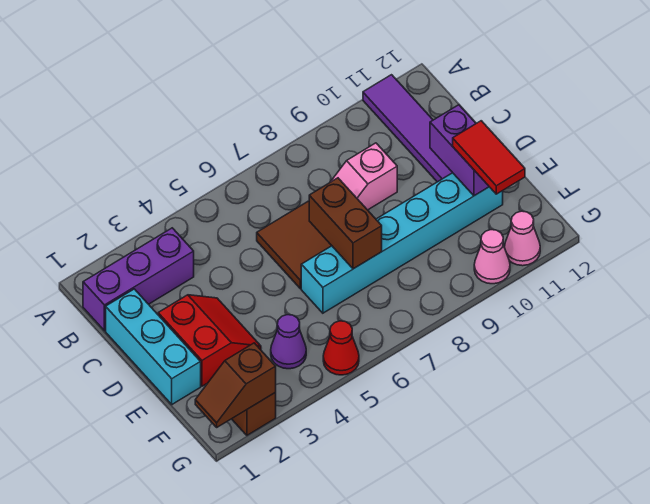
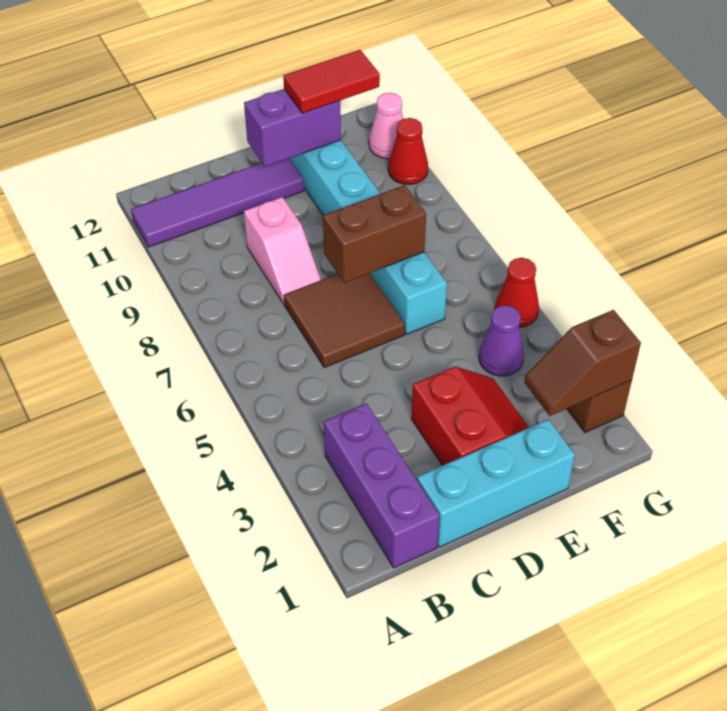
red slope D2:E3 level 1 top 2 -> red slope D2:E3 level 1 top D
brown slope G1:G2 level 2 top 2 -> brown slope F2:G2 level 2 top G
pink cone G10 level 1 -> red cone G10 level 1

